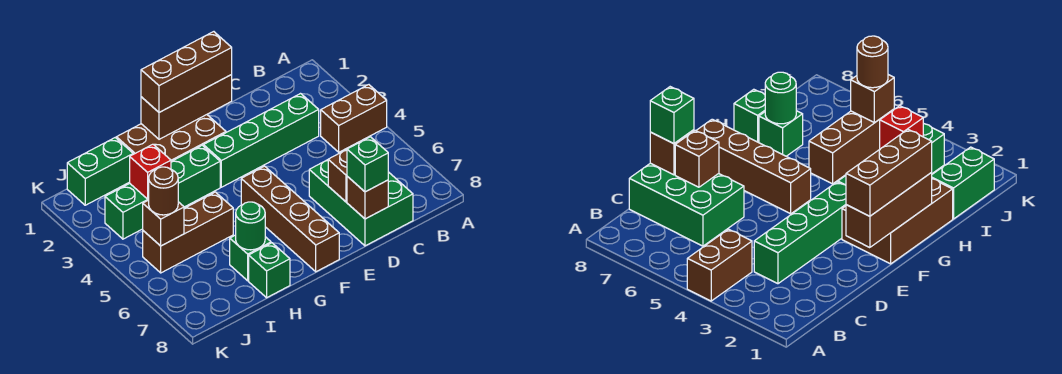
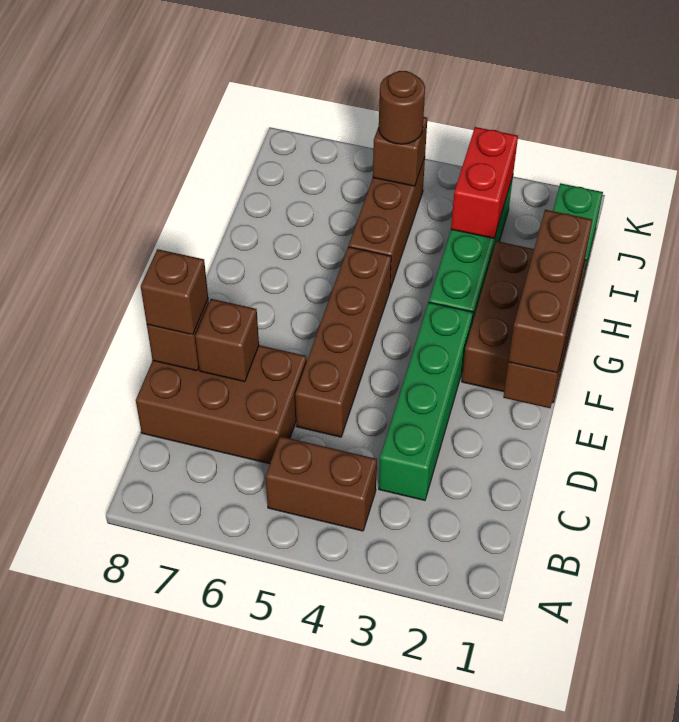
brown brick A4:B4 level 1 -> brown brick B4:B5 level 1
green brick C6:D8 level 1 -> brown brick C6:D8 level 1
green brick D8 level 3 -> brown brick D8 level 3
brown brick F5:F8 level 1 -> brown brick D5:G5 level 1
green brick H7 level 1 -> none
green round brick H7 level 2 -> none
green brick H8 level 1 -> none
red brick I3 level 2 -> red brick I3:J3 level 2

